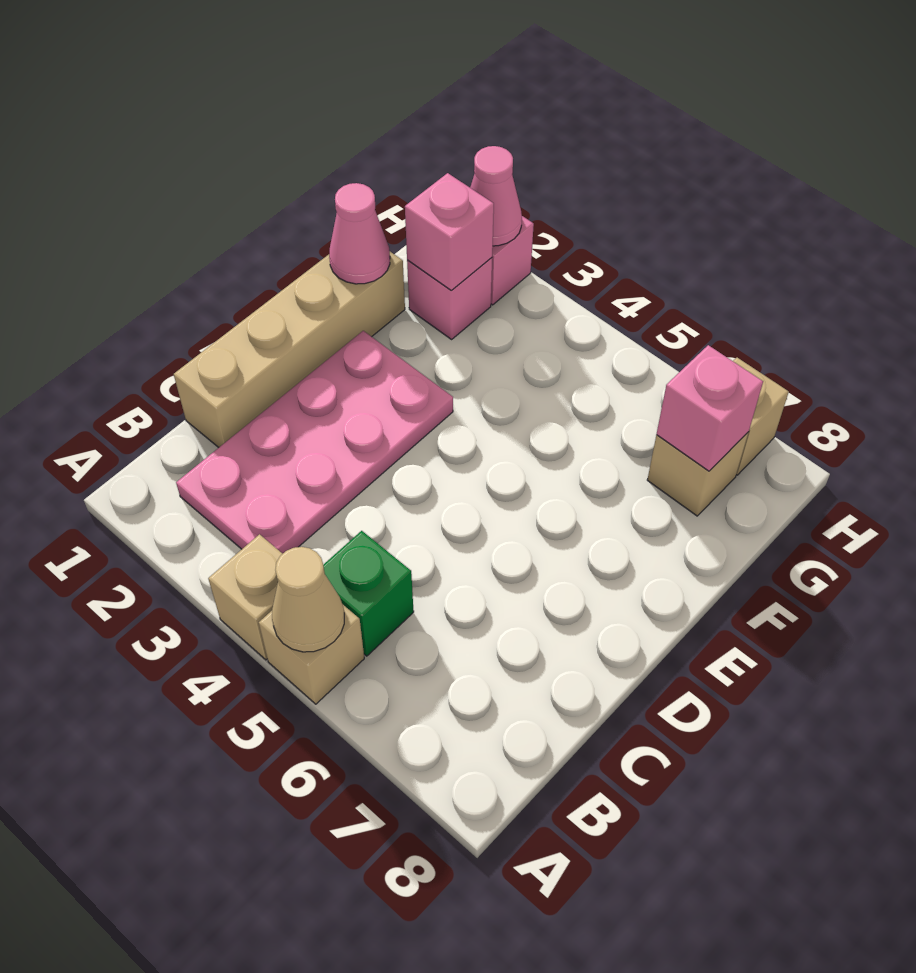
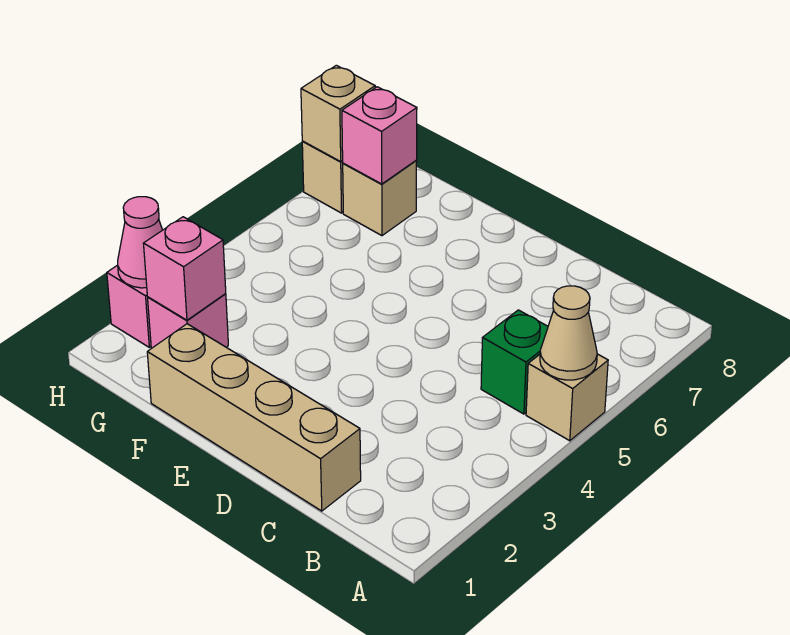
tan brick A4 level 1 -> tan brick H7 level 2
pink plate B2:E3 level 1 -> none
pink cone F1 level 2 -> none

